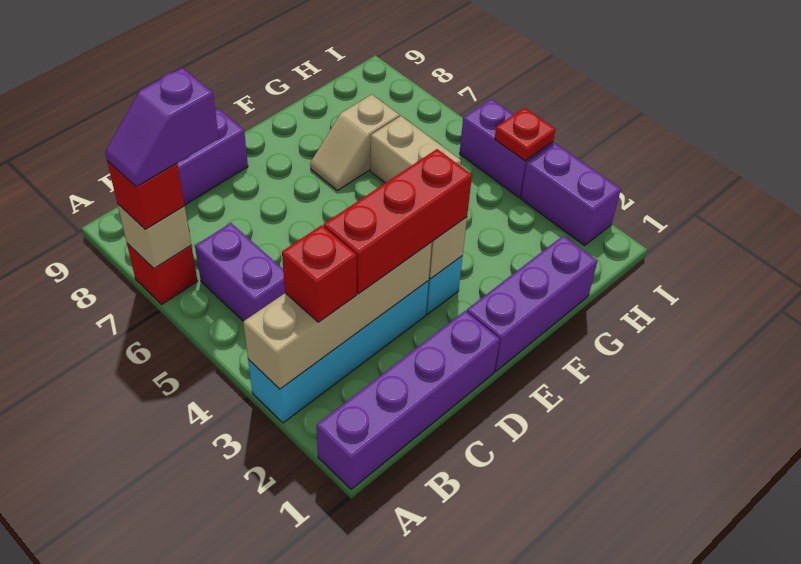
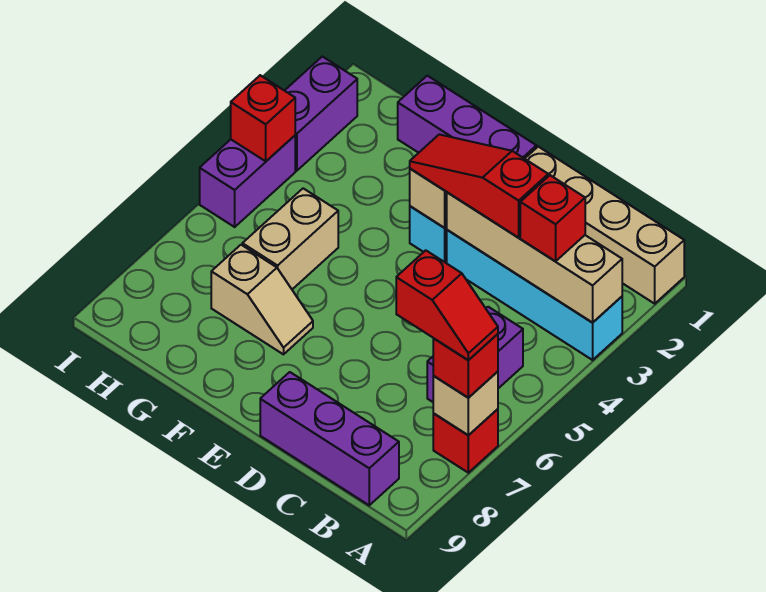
purple brick A1:D1 level 1 -> tan brick A1:D1 level 1
purple slope A7:B7 level 4 top B -> red slope A7:B7 level 4 top B
red brick C3:E3 level 3 -> red slope C3:E3 level 3 top C
red plate I4 level 2 -> red brick I4 level 2

